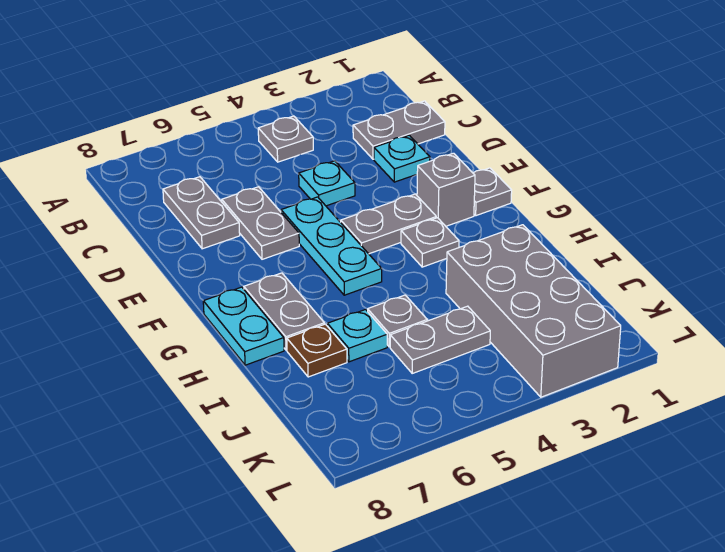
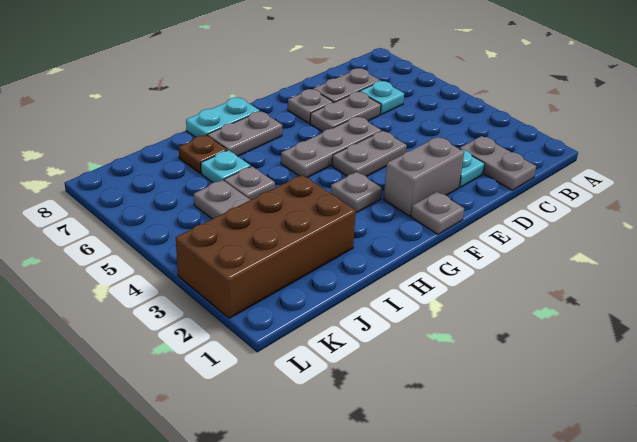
grey plate B4 level 1 -> grey plate E7 level 1
cyan plate D4 level 1 -> cyan plate C6 level 1
cyan plate E5:G5 level 1 -> grey plate E5:G5 level 1
grey brick F2 level 1 -> grey brick E2:F2 level 1
grey plate F3:F4 level 1 -> grey plate E4:F4 level 1
grey brick I2:L3 level 1 -> brown brick I2:L3 level 1

